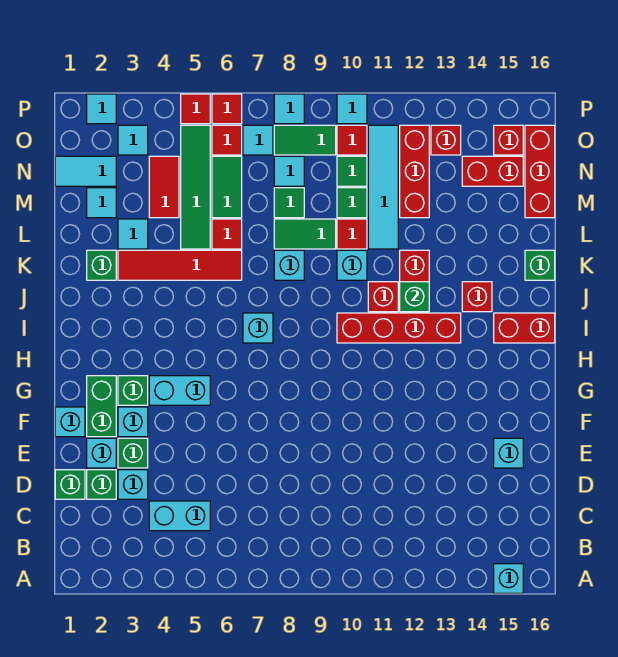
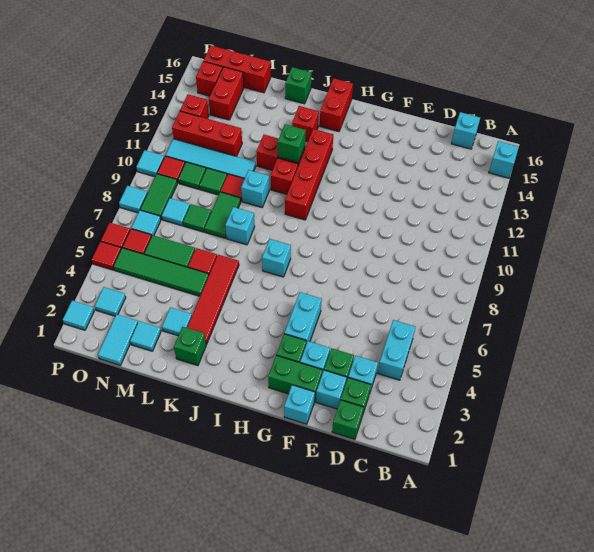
cyan brick E15 level 1 -> cyan brick C16 level 1
red tile M4:N4 level 1 -> none

